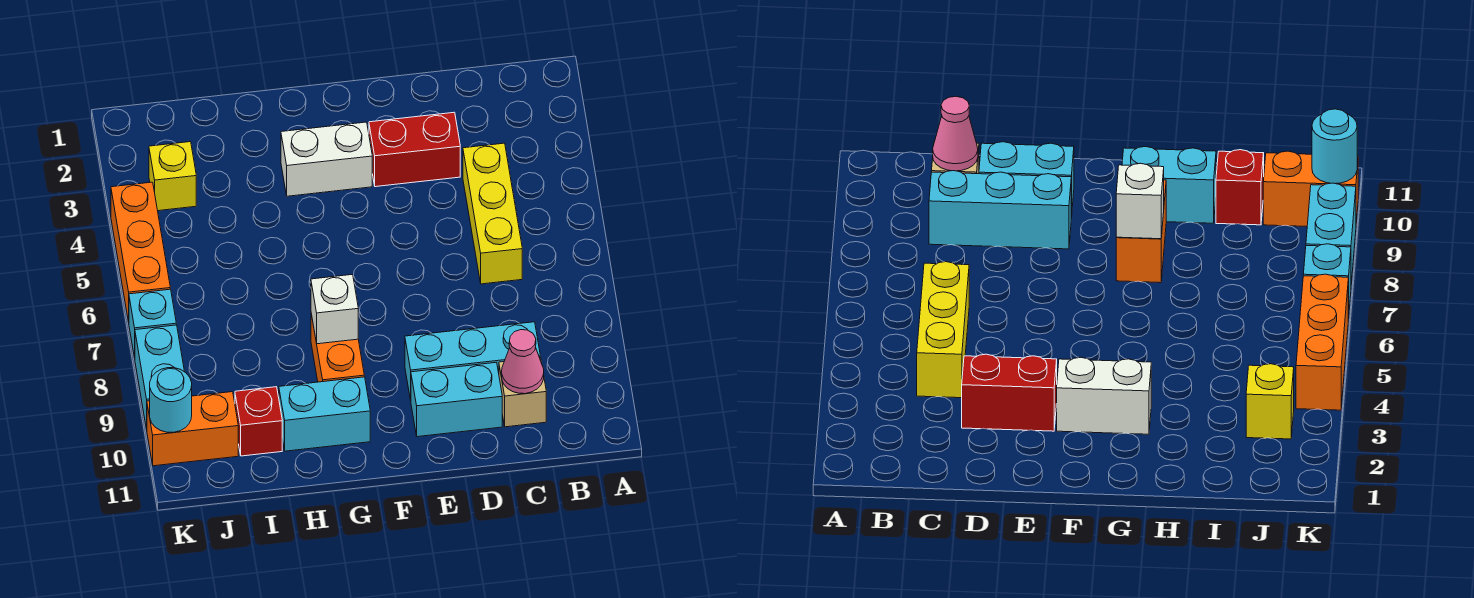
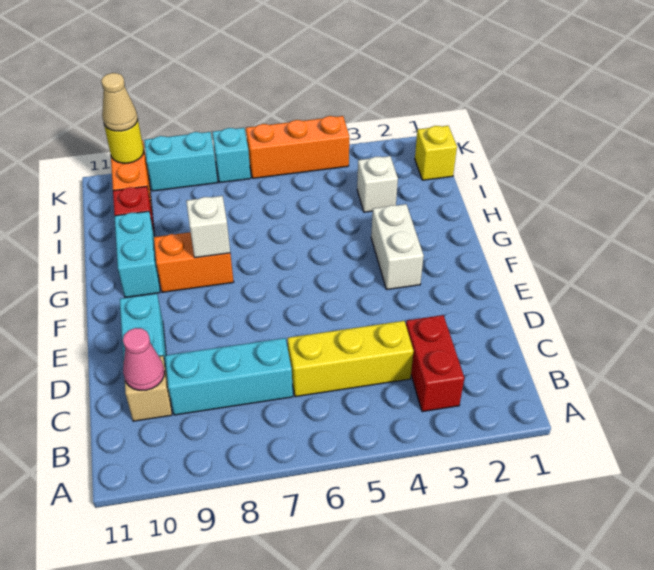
cyan brick C9:E9 level 1 -> cyan brick C7:C9 level 1
red brick D3:E3 level 1 -> red brick B3:C3 level 1
none -> white brick I3 level 1
yellow brick J3 level 1 -> yellow brick J1 level 1
cyan round brick K10 level 2 -> yellow round brick K10 level 2
none -> tan cone K10 level 3

